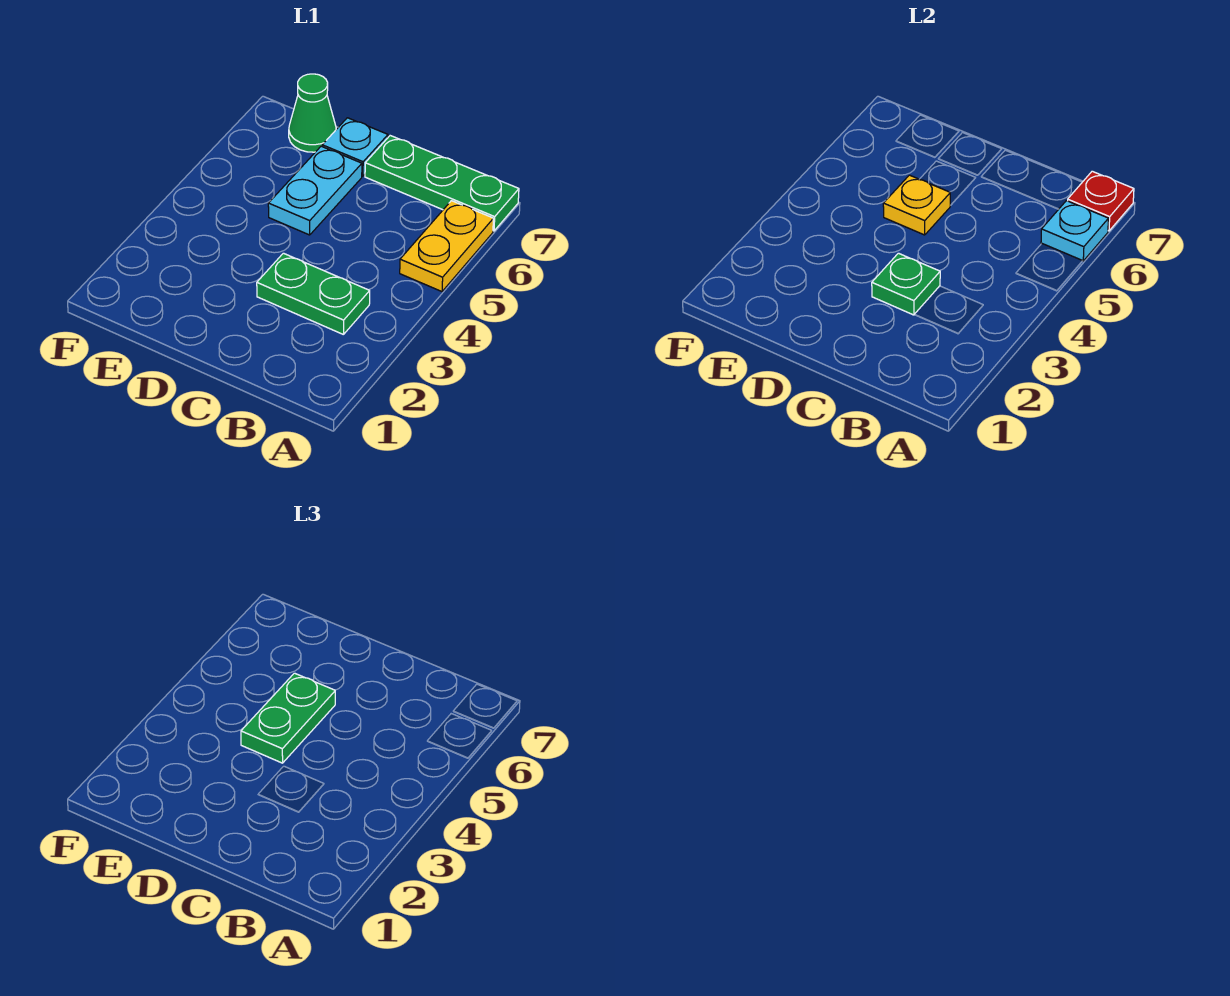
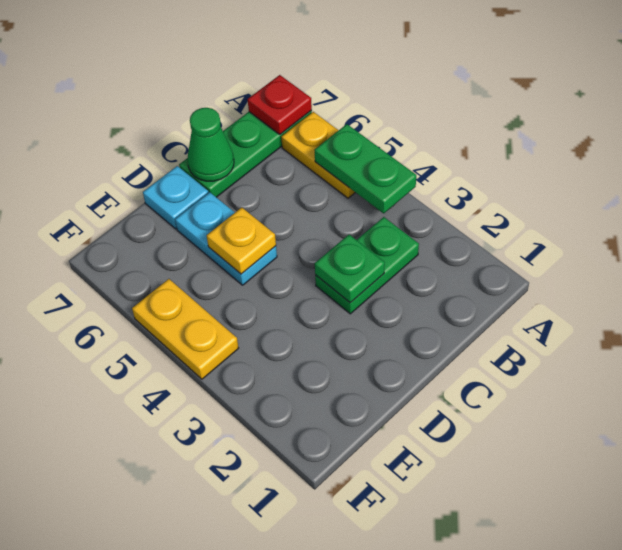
cyan plate A6 level 2 -> none
green plate D4:D5 level 3 -> green plate A4:A5 level 2
green cone E7 level 1 -> green cone C7 level 2
none -> yellow plate F4:F5 level 1

